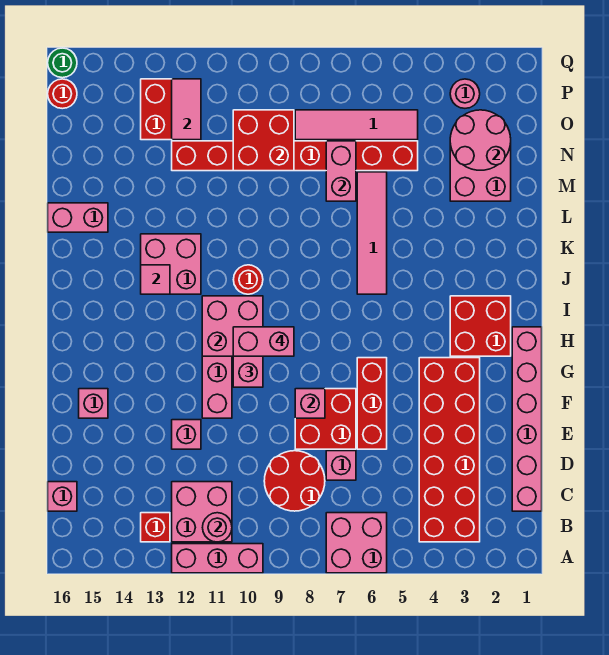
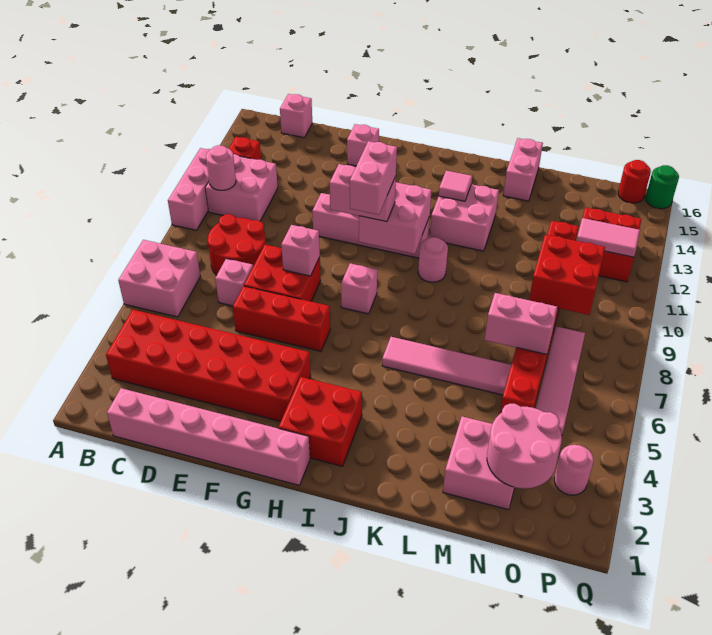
pink brick E12 level 1 -> pink brick H8 level 1
red round brick J10 level 1 -> pink round brick J10 level 1

